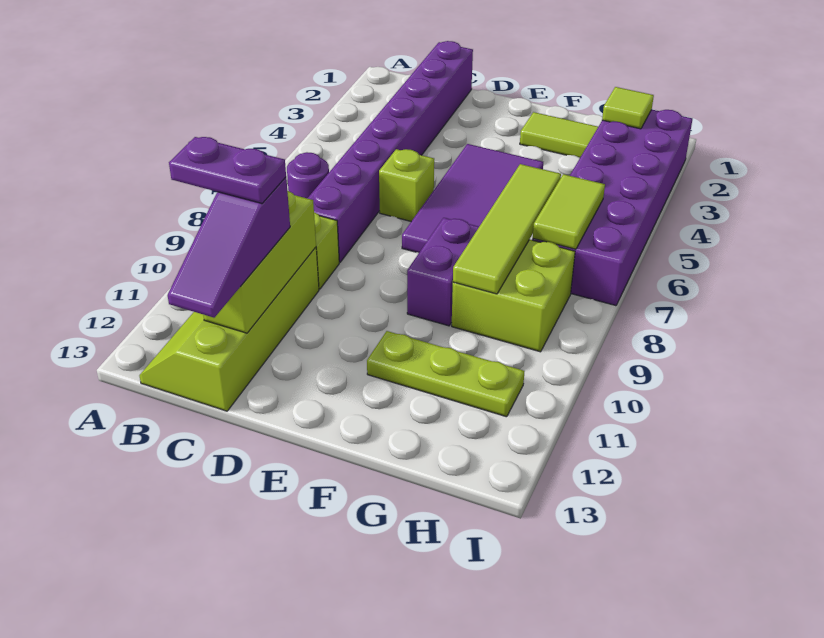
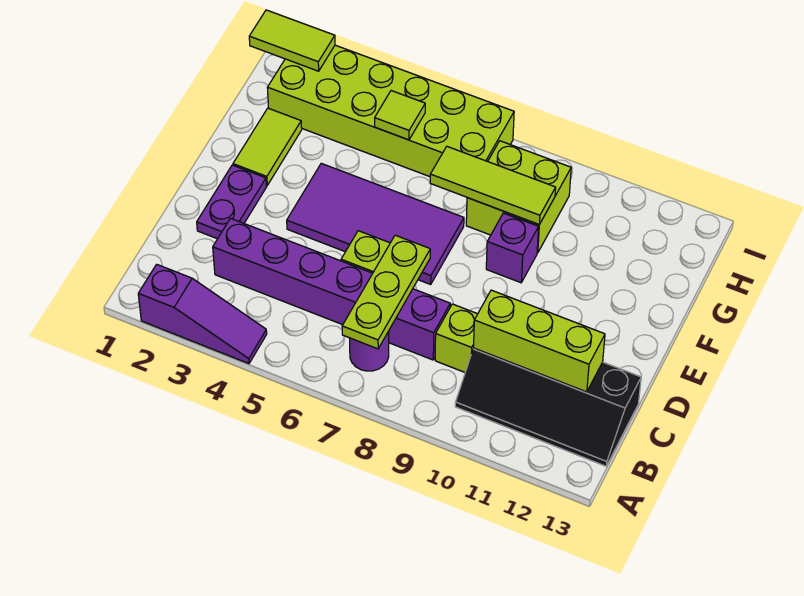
lime slope B10:C13 level 1 top C -> black slope B10:C13 level 1 top C
purple plate B11:C11 level 4 -> purple plate D2:E2 level 1
purple brick C1:C8 level 1 -> purple brick C3:C8 level 1
purple slope C11:C13 level 3 top 11 -> purple slope A2:A4 level 1 top 2
purple brick F8:F9 level 1 -> purple brick F9 level 1
lime plate F11:H11 level 1 -> lime plate B7:D7 level 2
lime tile G6:G9 level 2 -> lime tile G7:G9 level 2
purple brick H2:I7 level 1 -> lime brick H2:I7 level 1
lime tile H2 level 2 -> lime tile H5 level 2
lime tile H6:H7 level 2 -> lime tile I1:I2 level 2

